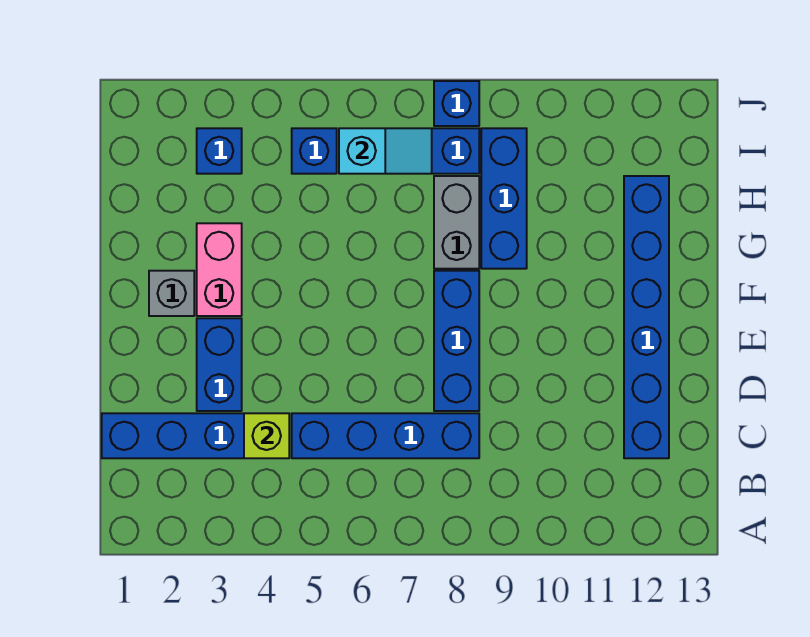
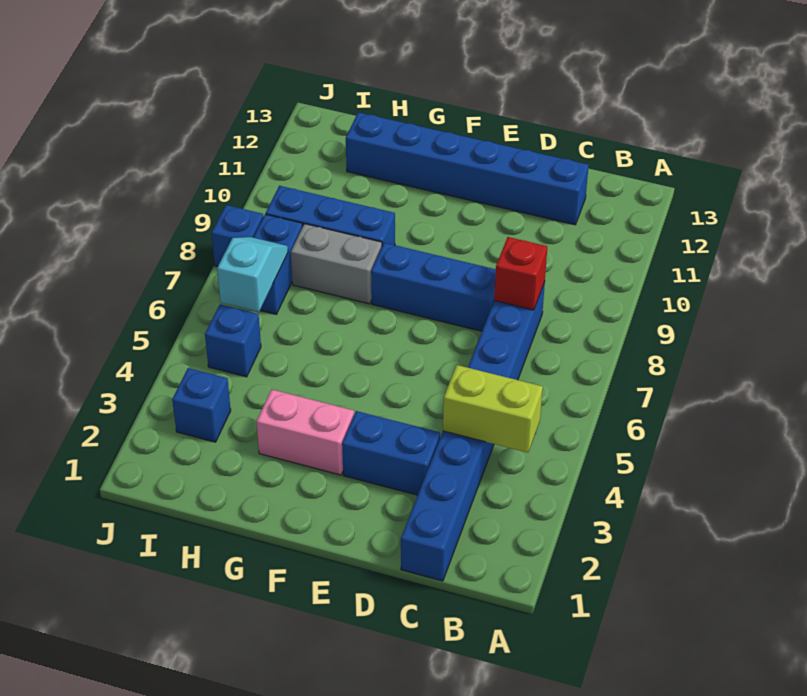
lime brick C4 level 2 -> lime brick B4:C4 level 2
none -> red brick C8 level 2
grey brick F2 level 1 -> none

